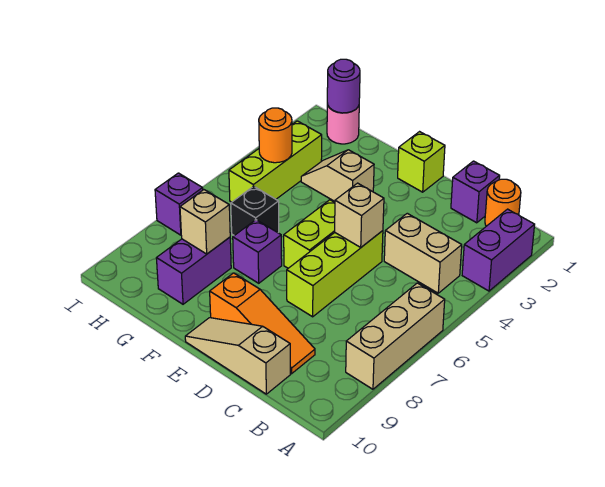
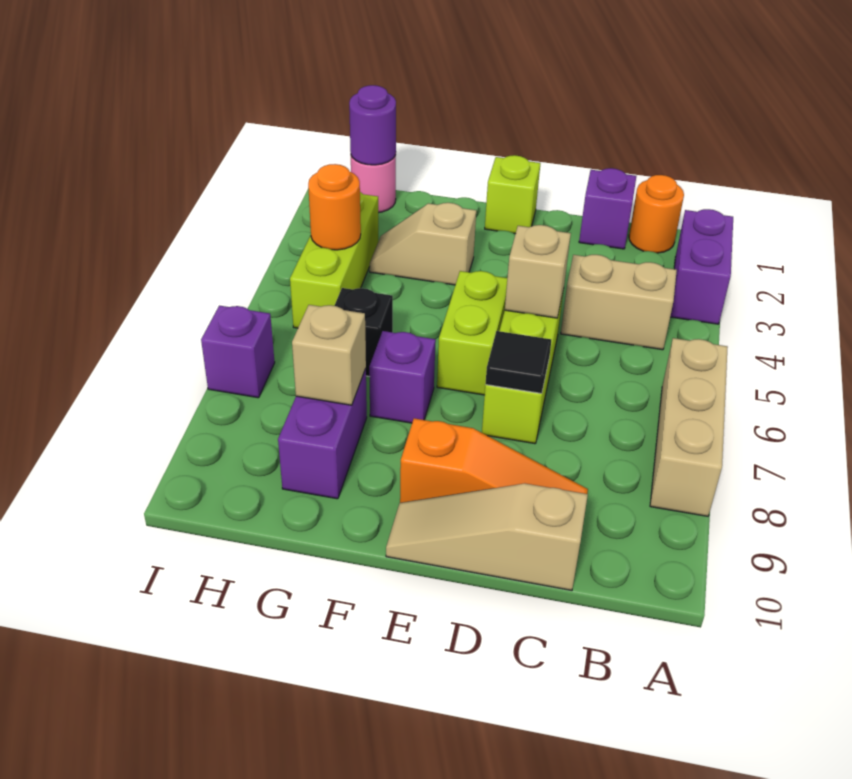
none -> black tile D7 level 2

